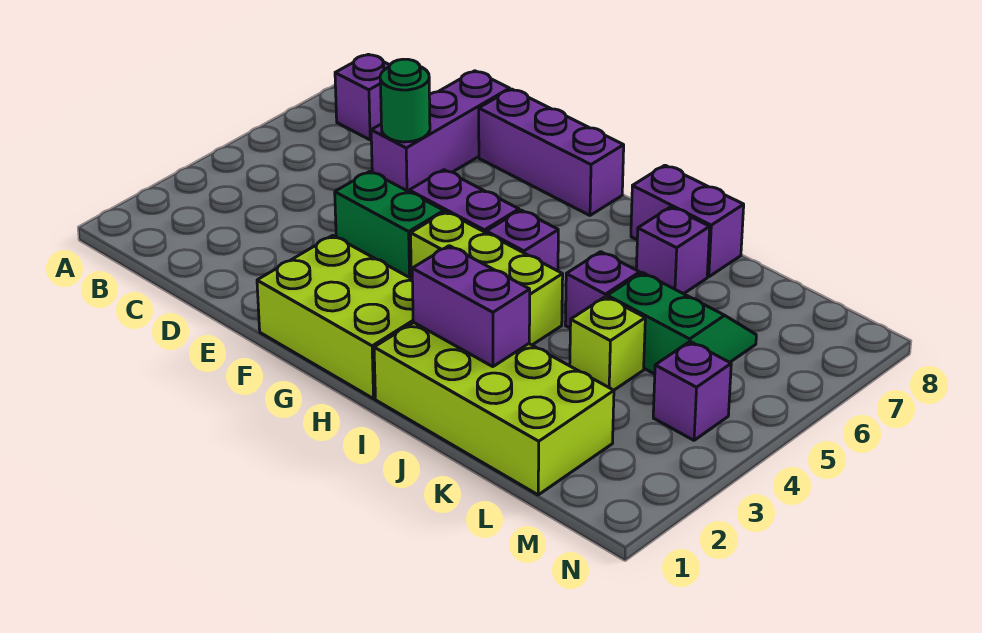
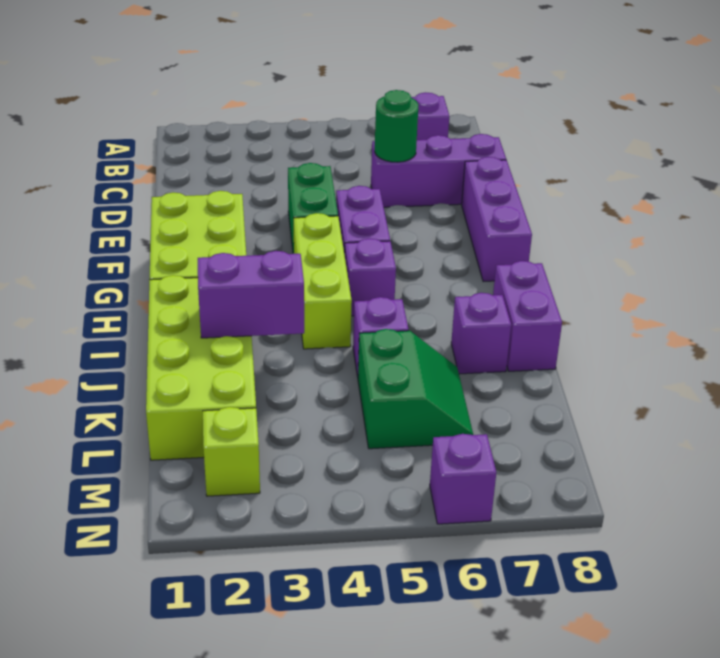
purple brick I2:J2 level 2 -> purple brick J2:J3 level 2
lime brick K4 level 1 -> lime brick M2 level 1
purple brick M4 level 1 -> purple brick N6 level 1

